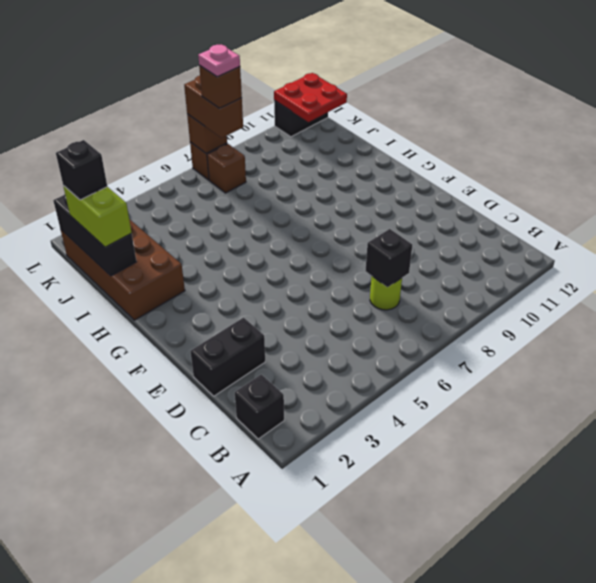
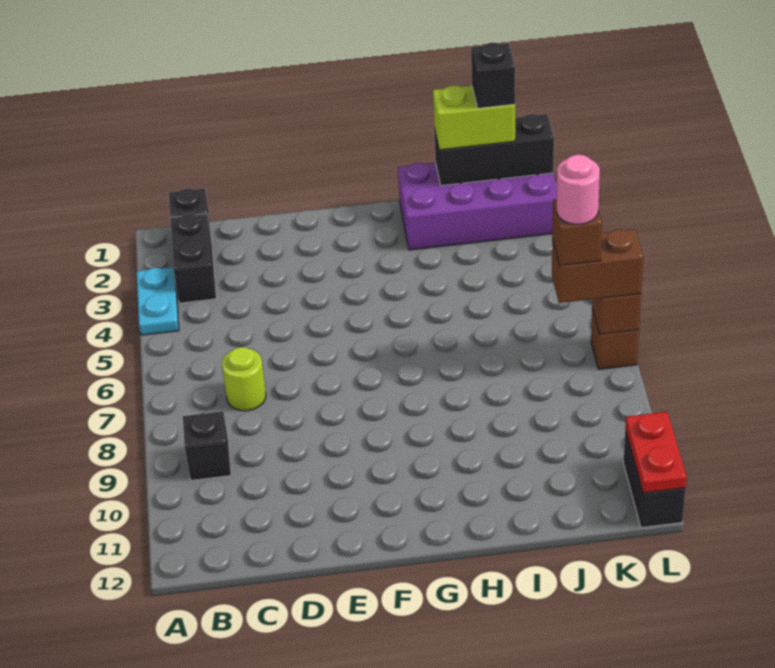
none -> cyan plate A3:A4 level 1
black brick C7 level 2 -> black brick B9 level 1
black brick D1:D2 level 1 -> black brick B2:B3 level 1
brown brick H1:K2 level 1 -> purple brick H1:K2 level 1
brown brick K7 level 1 -> none
pink plate K7 level 5 -> pink round brick K7 level 5
red plate K11:L12 level 2 -> red plate L11:L12 level 2

